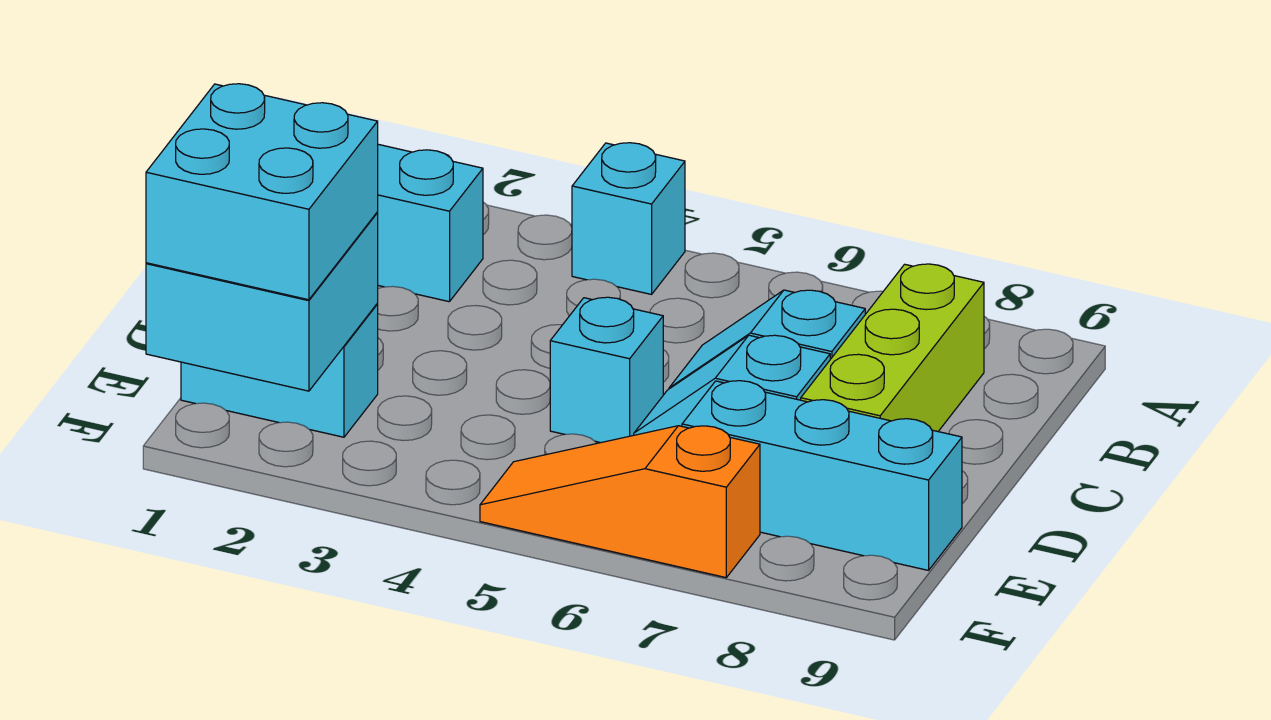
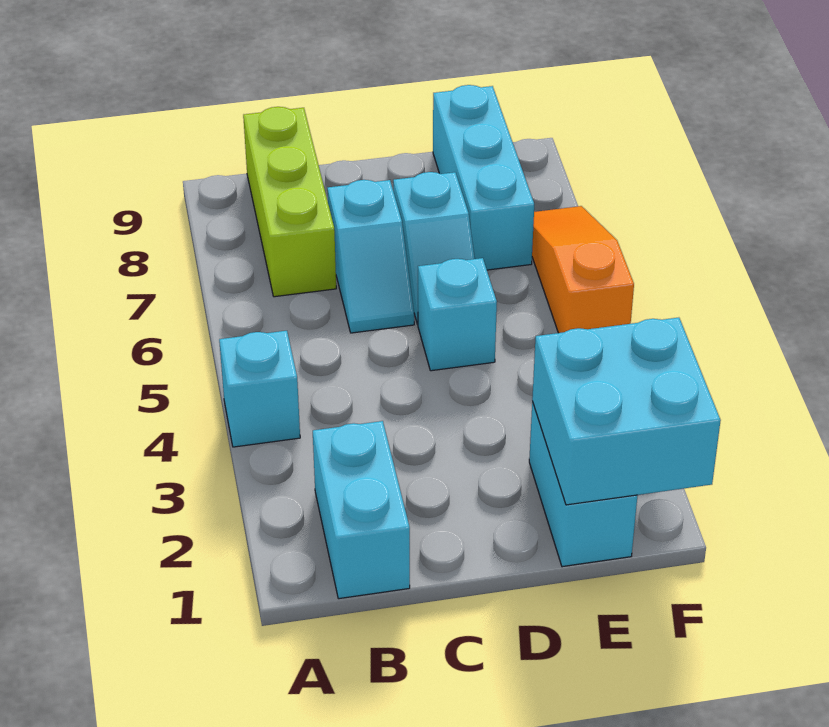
lime brick B8:D8 level 1 -> lime brick B7:B9 level 1
cyan brick E1:F2 level 3 -> none
orange slope F5:F7 level 1 top 7 -> orange slope F5:F7 level 1 top 5

